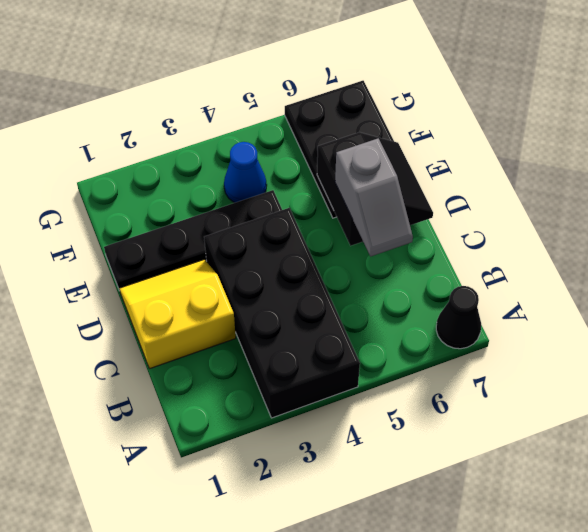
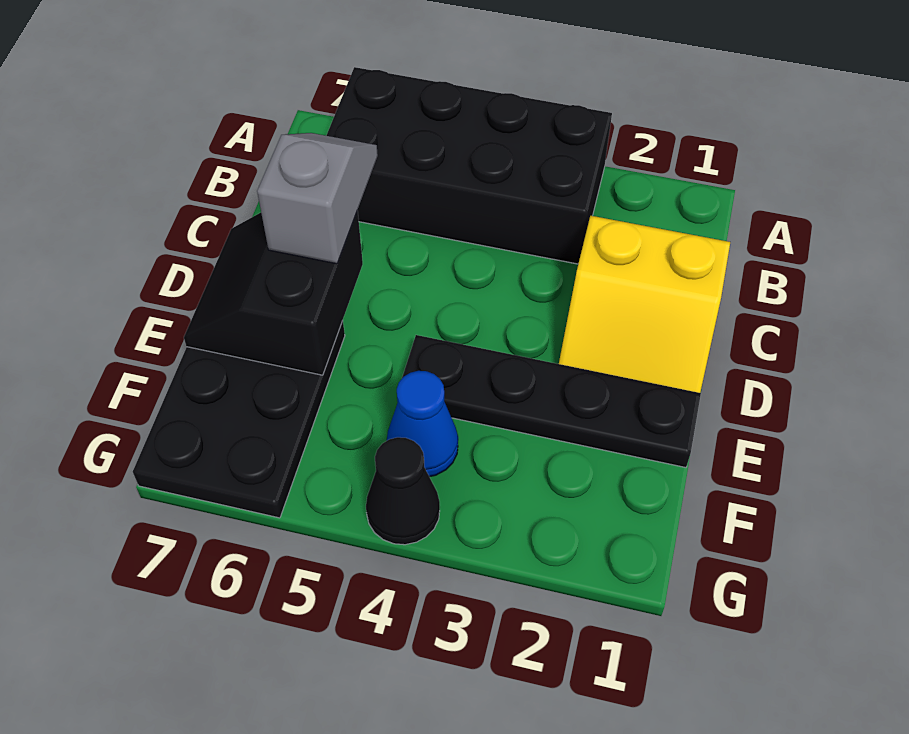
black brick A3:D4 level 1 -> black brick A3:B6 level 1
black cone A7 level 1 -> black cone G4 level 1

